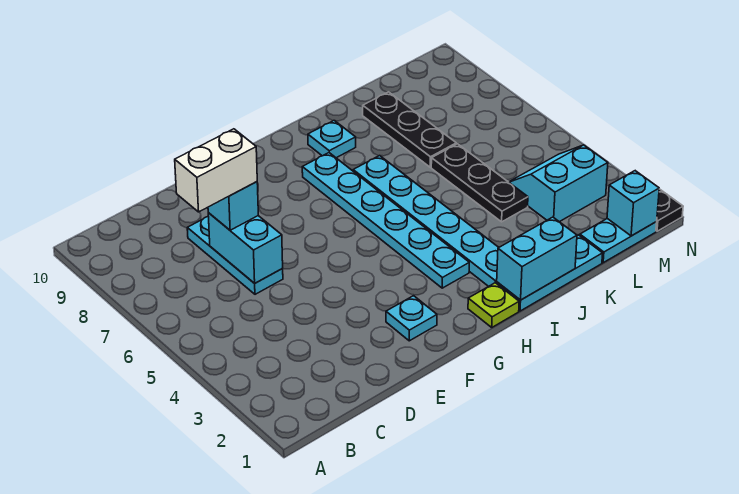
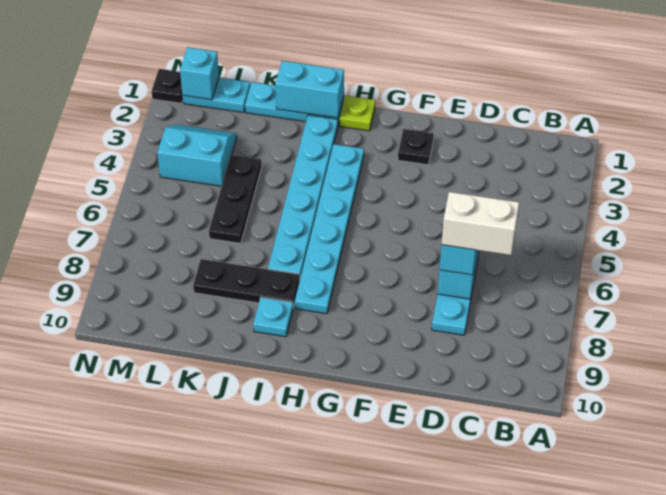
cyan plate F2 level 1 -> black plate F2 level 1
black plate K7:K9 level 1 -> black plate I8:K8 level 1
cyan slope L3:M4 level 1 top 3 -> cyan slope L3:M4 level 1 top 4

